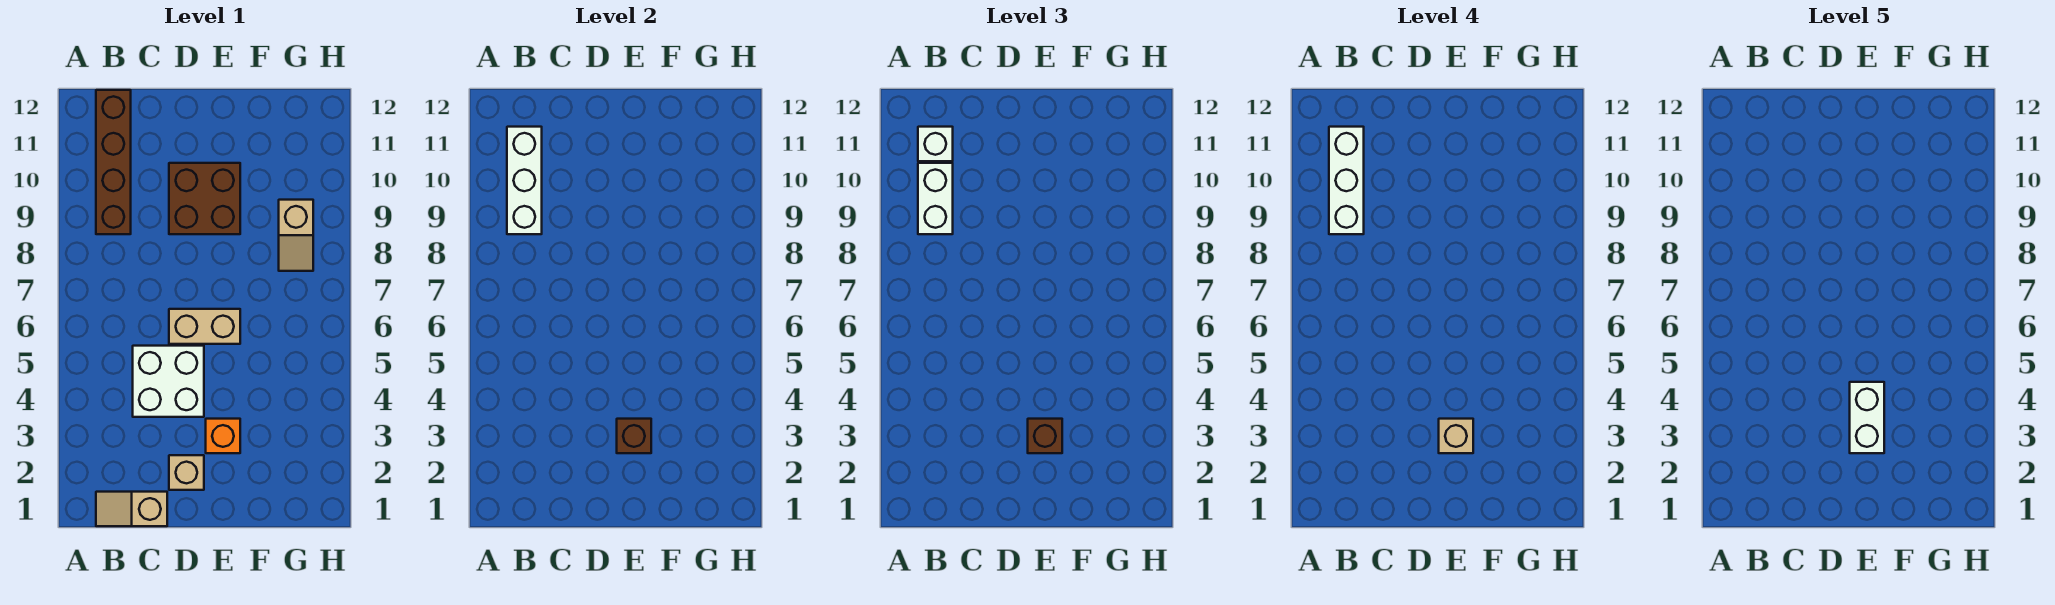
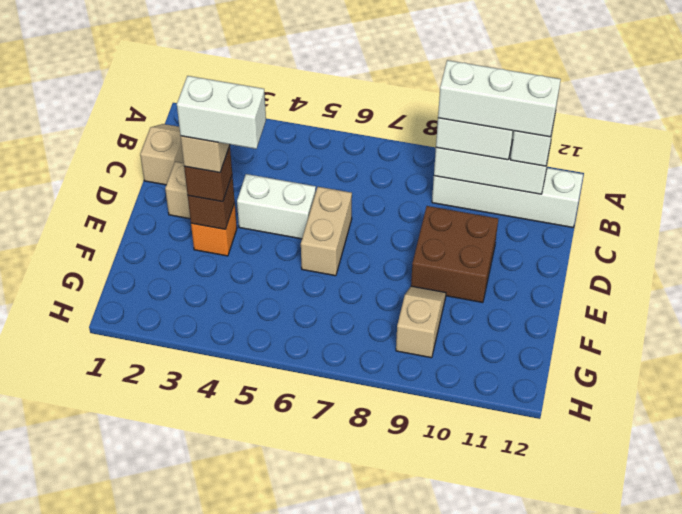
brown brick B9:B12 level 1 -> white brick B9:B12 level 1
white brick C4:D5 level 1 -> white brick D4:D5 level 1
tan slope G8:G9 level 1 top 9 -> tan slope F9:G9 level 1 top G

